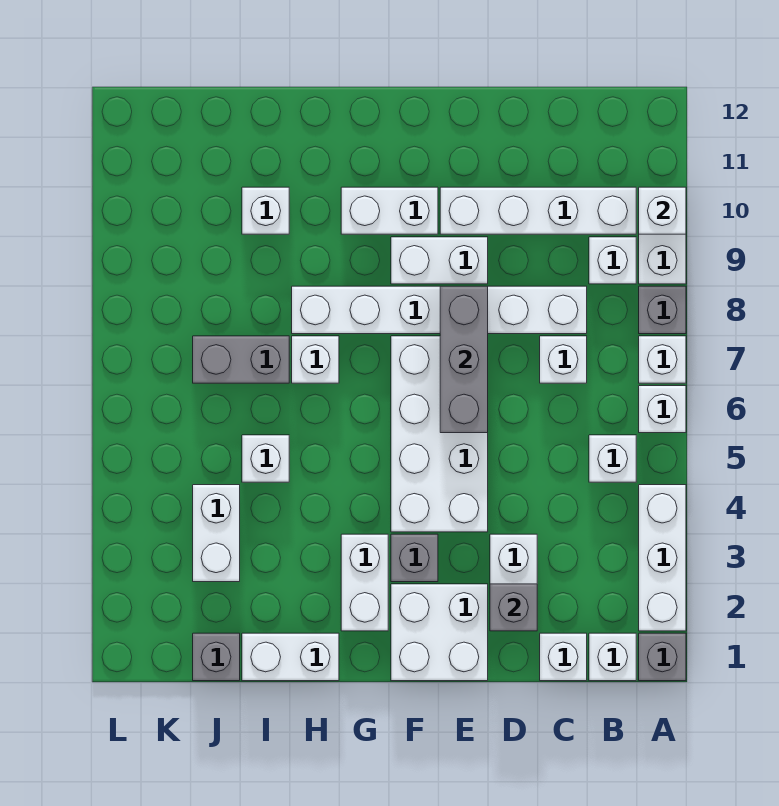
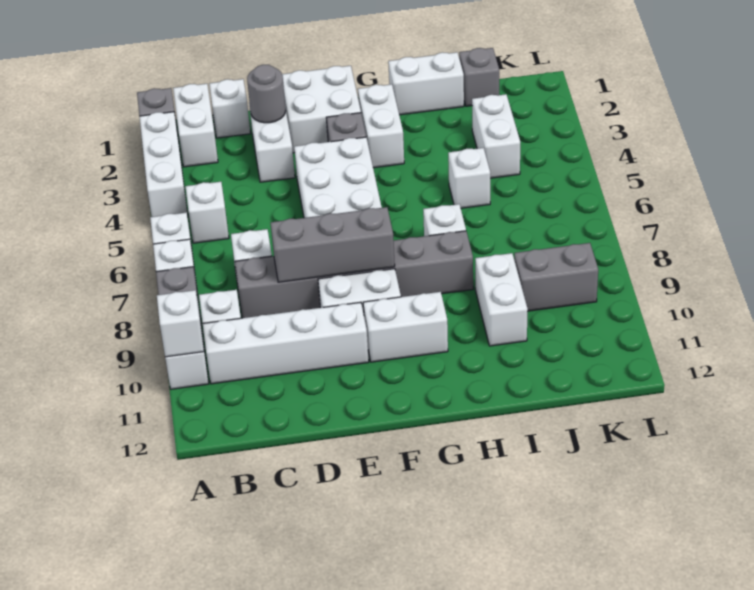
white brick B1 level 1 -> white brick B1:B2 level 1
white brick C8:H8 level 1 -> grey brick C8:H8 level 1
grey brick D2 level 2 -> grey round brick D2 level 2
grey brick E6:E8 level 2 -> grey brick D8:F8 level 2
grey brick I7:J7 level 1 -> grey brick J9:K9 level 1
white brick I10 level 1 -> white brick I9:I10 level 1

